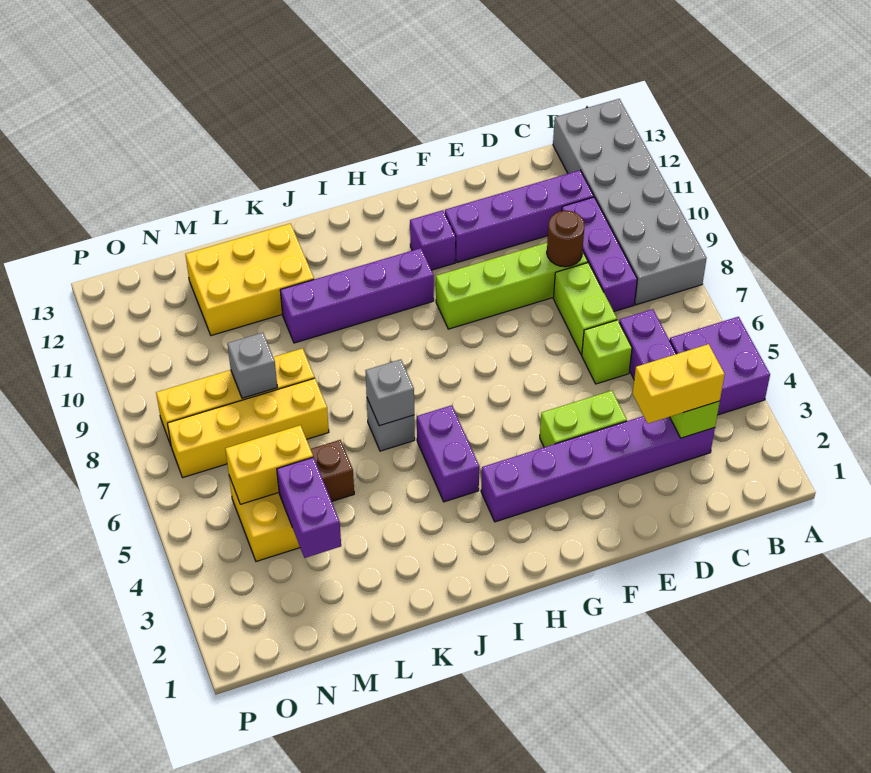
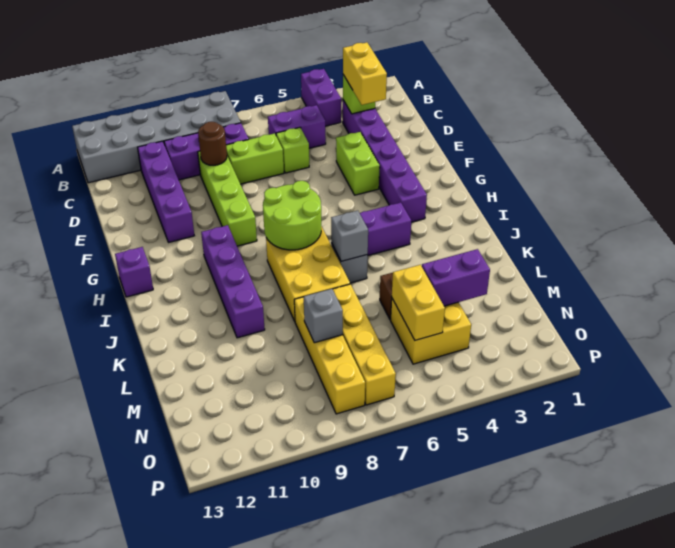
purple brick A4:B5 level 1 -> purple brick A4:B4 level 1
purple brick G11 level 1 -> purple brick H13 level 1
none -> lime round brick H7:I8 level 2
yellow brick K11:M12 level 1 -> yellow brick I7:K8 level 1

